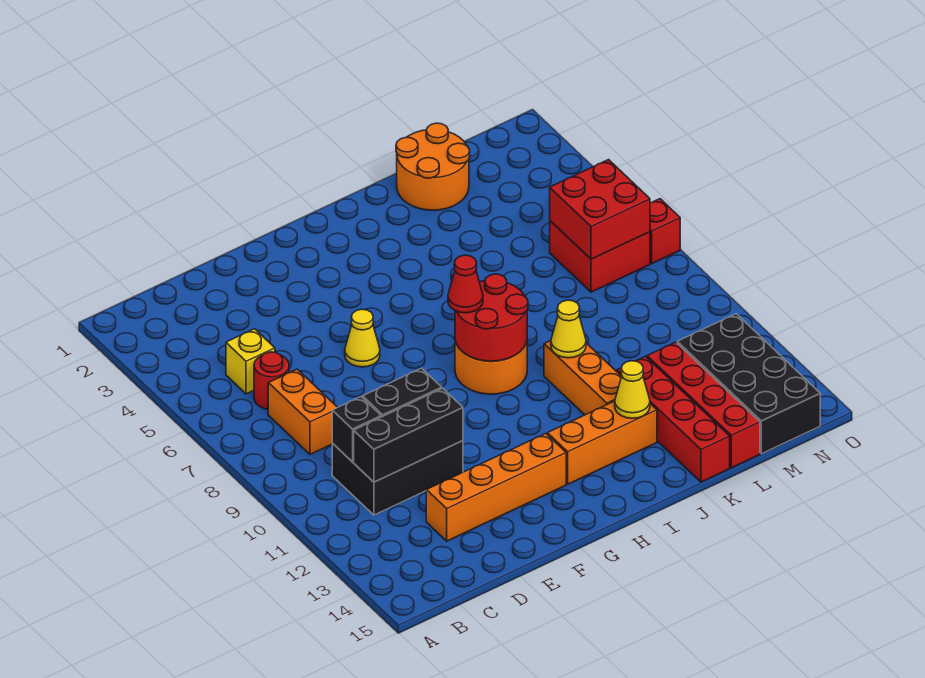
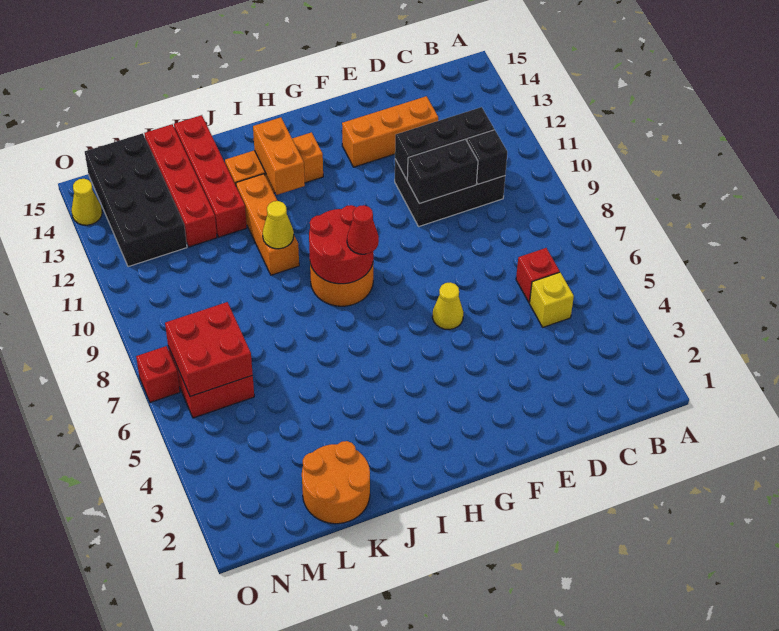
red round brick C6 level 1 -> red brick C6 level 1
orange brick C7:C8 level 1 -> orange brick I12:I13 level 2
orange brick D13:G13 level 1 -> orange brick D13:F13 level 1
yellow cone J13 level 2 -> yellow cone O14 level 1

